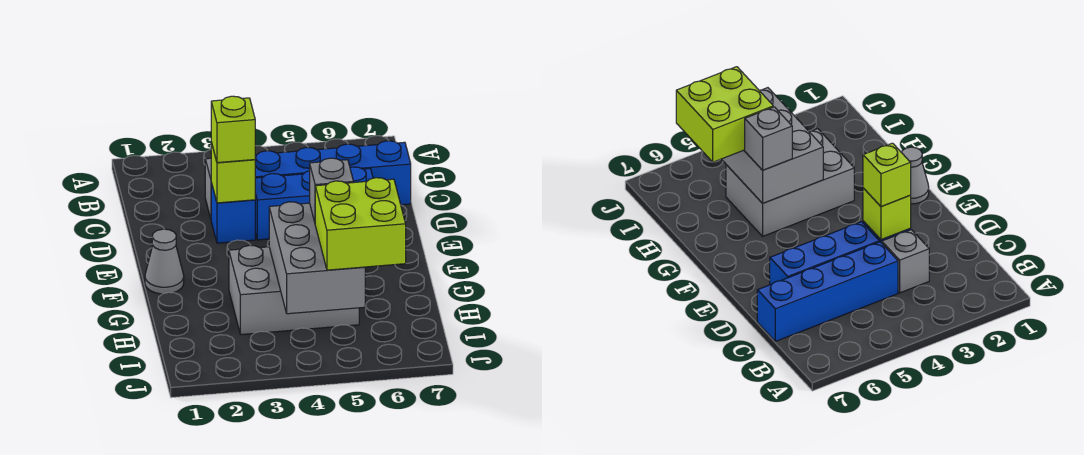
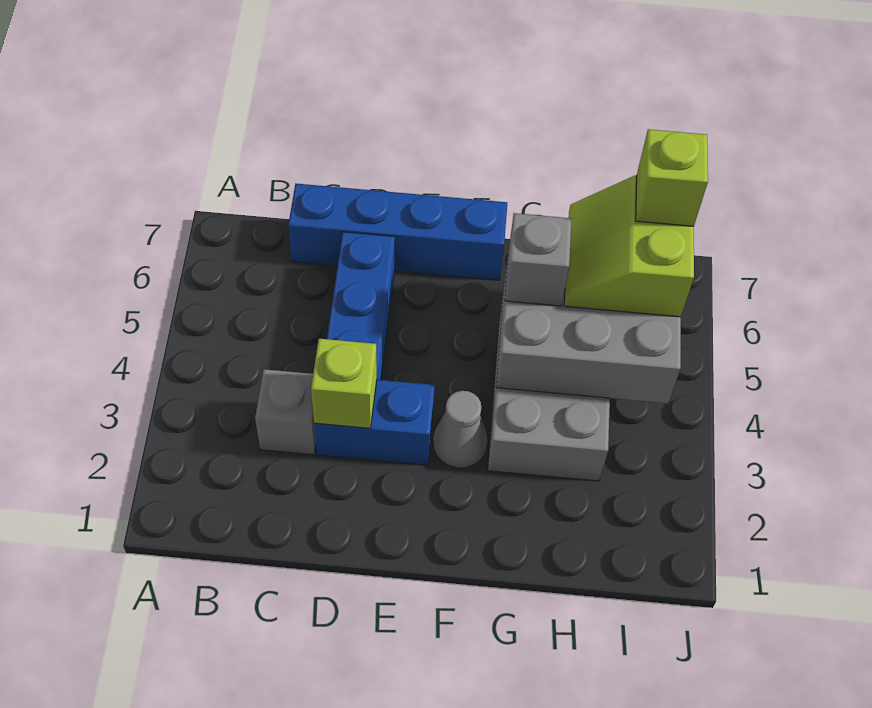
blue brick C4:C7 level 1 -> blue brick C7:F7 level 1
blue brick D3 level 1 -> blue brick D3:E3 level 1
lime brick D3 level 3 -> lime brick I6 level 4
grey cone F1 level 1 -> grey cone F3 level 1
lime brick H5:I6 level 3 -> lime slope H5:I6 level 3 top I

